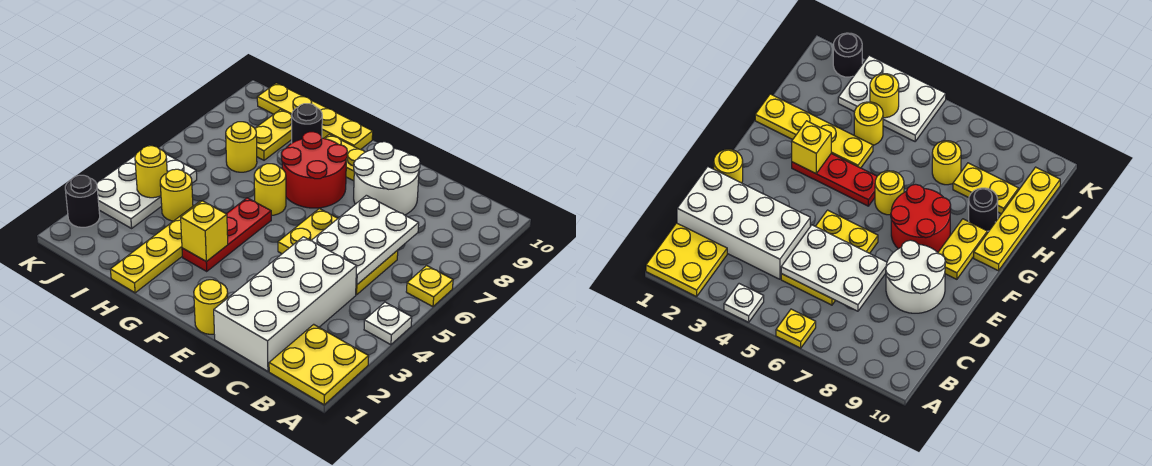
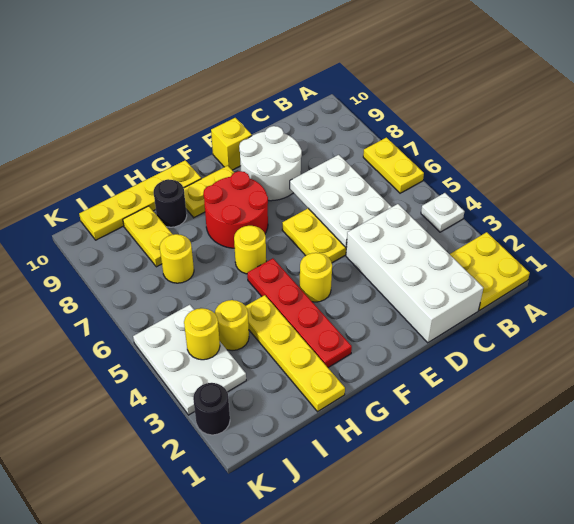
yellow plate A6 level 1 -> yellow plate A6:A7 level 1
yellow round brick E1 level 1 -> yellow round brick F4 level 1
red plate G3:G5 level 1 -> red plate G2:G5 level 1
yellow brick G3 level 2 -> yellow brick E10 level 1

